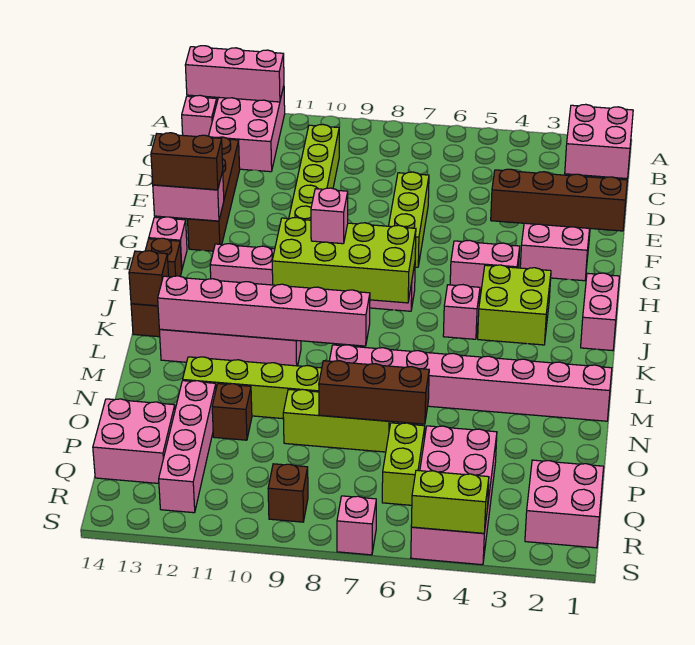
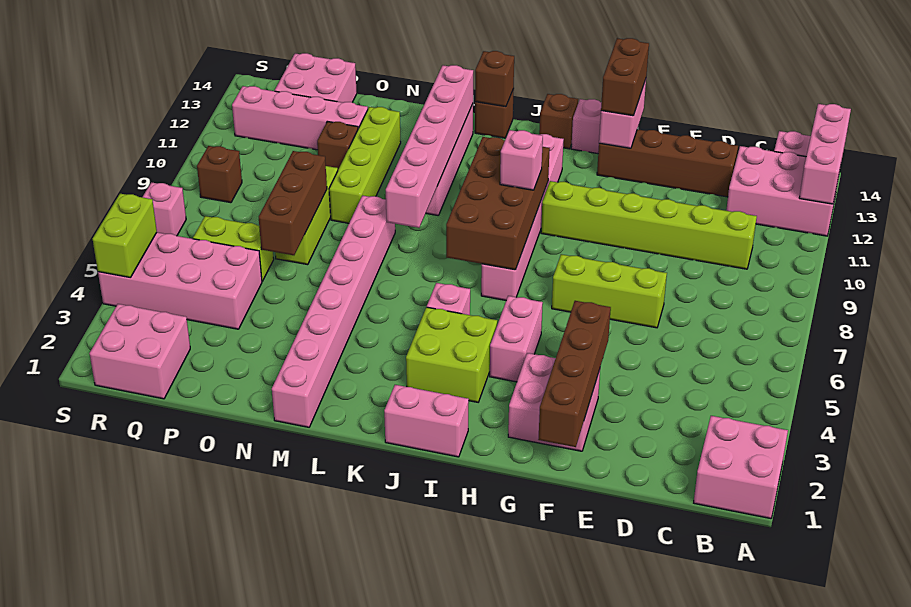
lime brick I7:J10 level 2 -> brown brick I7:J10 level 2

